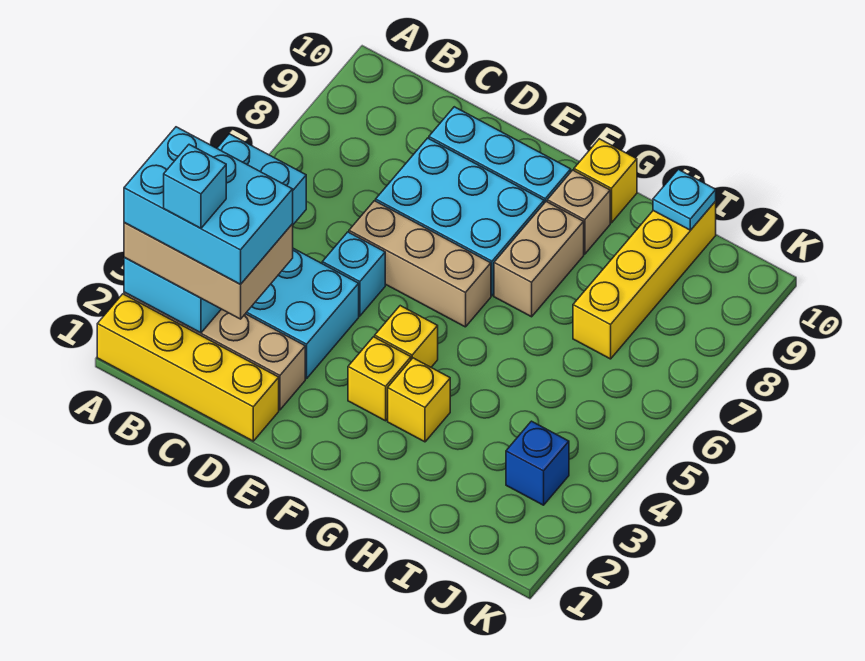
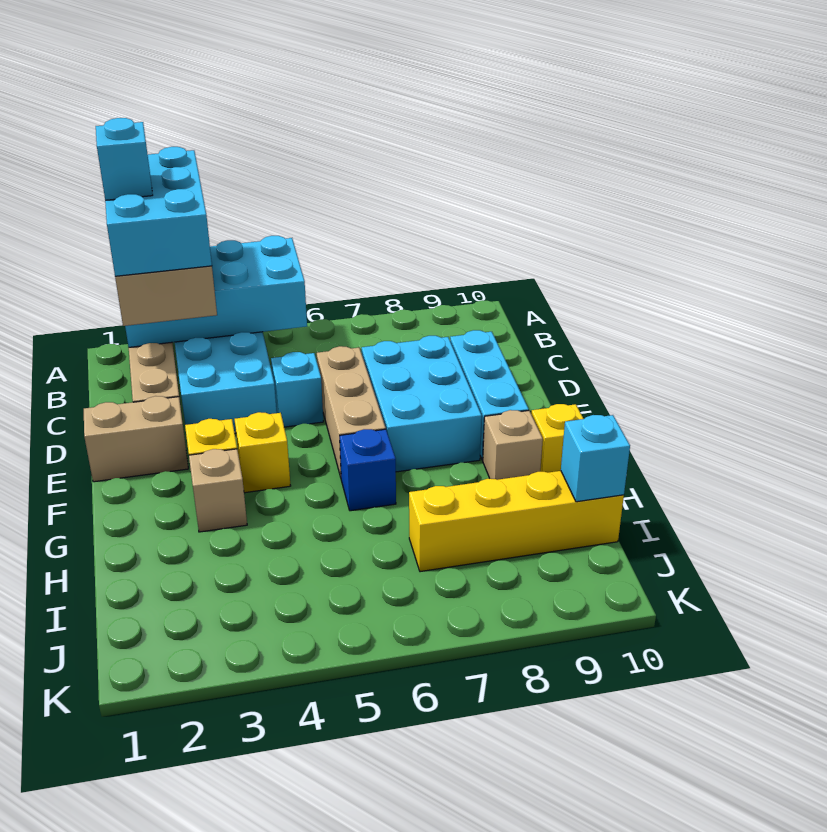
yellow brick A1:D1 level 1 -> none
yellow brick G3 level 1 -> tan brick G3 level 1
tan brick G7:G8 level 1 -> tan brick E1:E2 level 1
cyan plate I10 level 2 -> cyan brick I10 level 2
blue brick J3 level 1 -> blue brick G6 level 1

